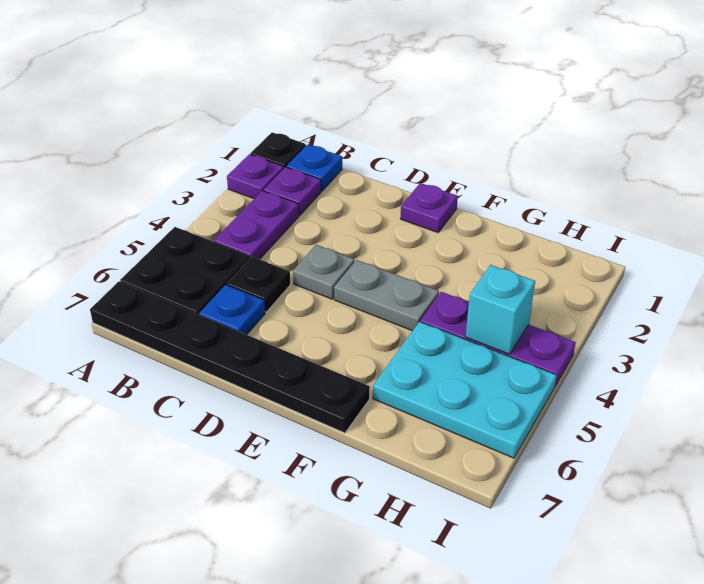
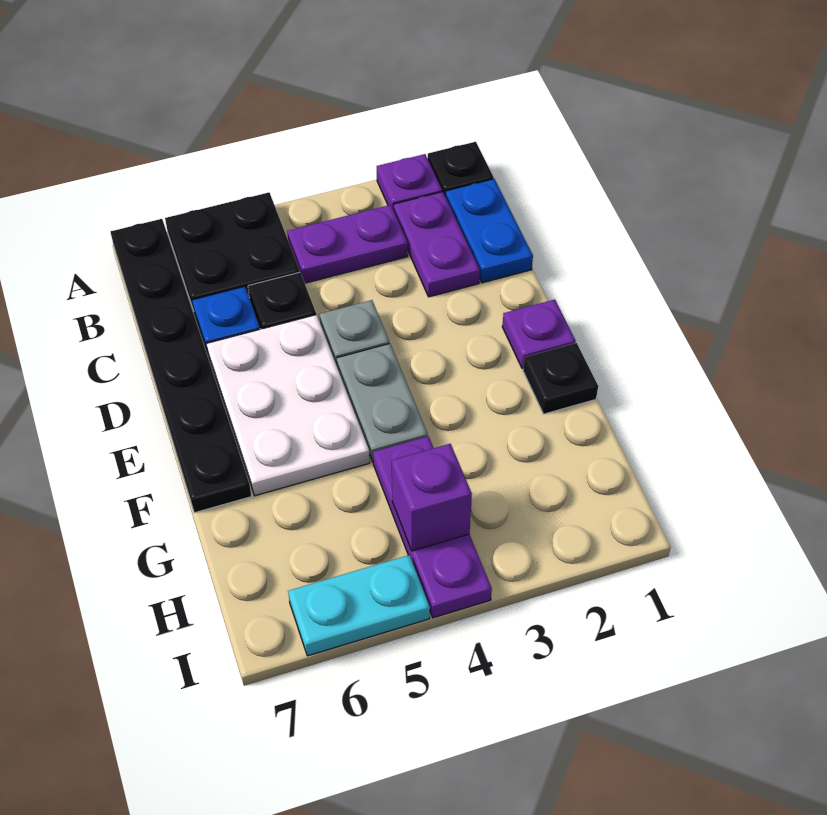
blue plate B1 level 1 -> blue plate B1:C1 level 1
purple plate B2 level 1 -> purple plate B2:C2 level 1
none -> white plate D5:F6 level 1
none -> black plate F1 level 1
cyan plate G5:I6 level 1 -> cyan plate I5:I6 level 1
cyan brick H4 level 2 -> purple brick H4 level 2

